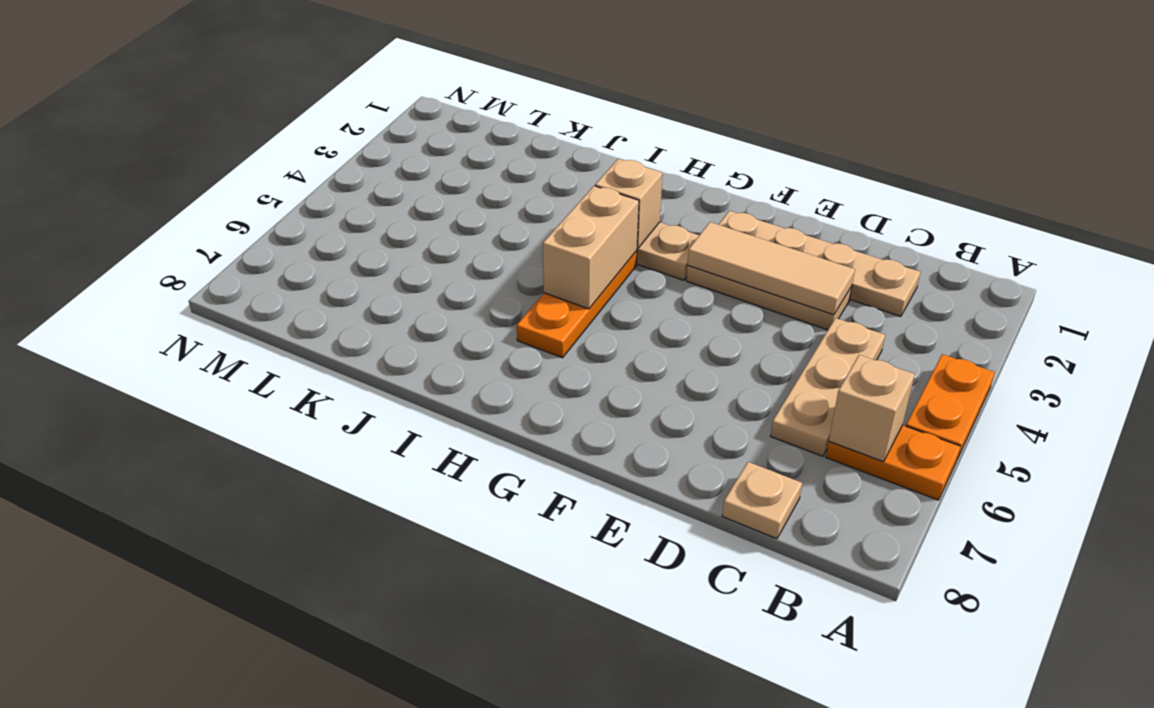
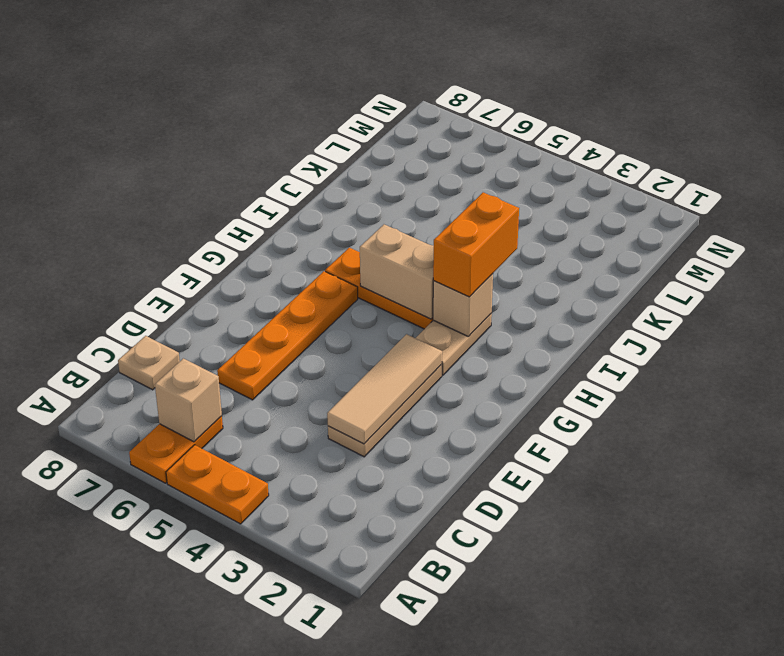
tan plate C2:F2 level 1 -> none
tan plate C4:C6 level 1 -> none
none -> orange plate D6:G6 level 1
none -> orange brick H3:I3 level 3

